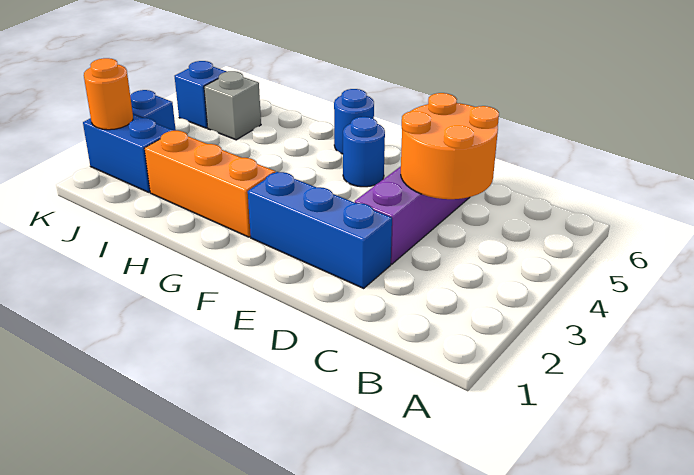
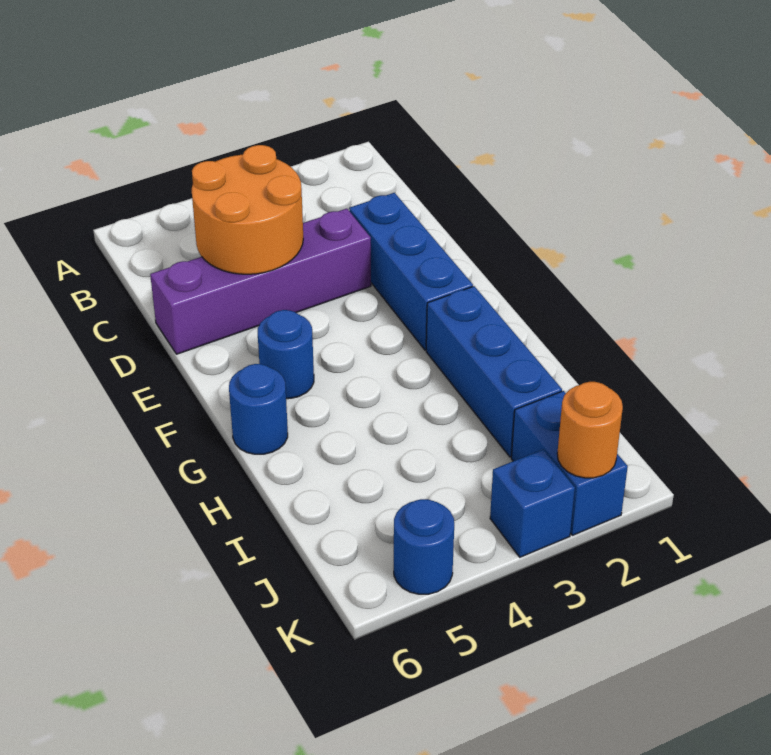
orange brick G2:I2 level 1 -> blue brick G2:I2 level 1
grey brick J5 level 1 -> none
blue brick K5 level 1 -> blue round brick K5 level 1

